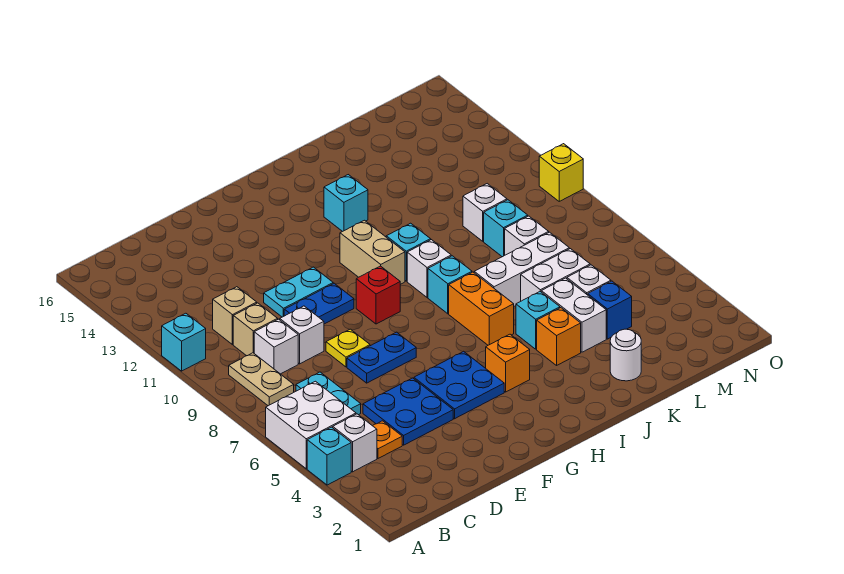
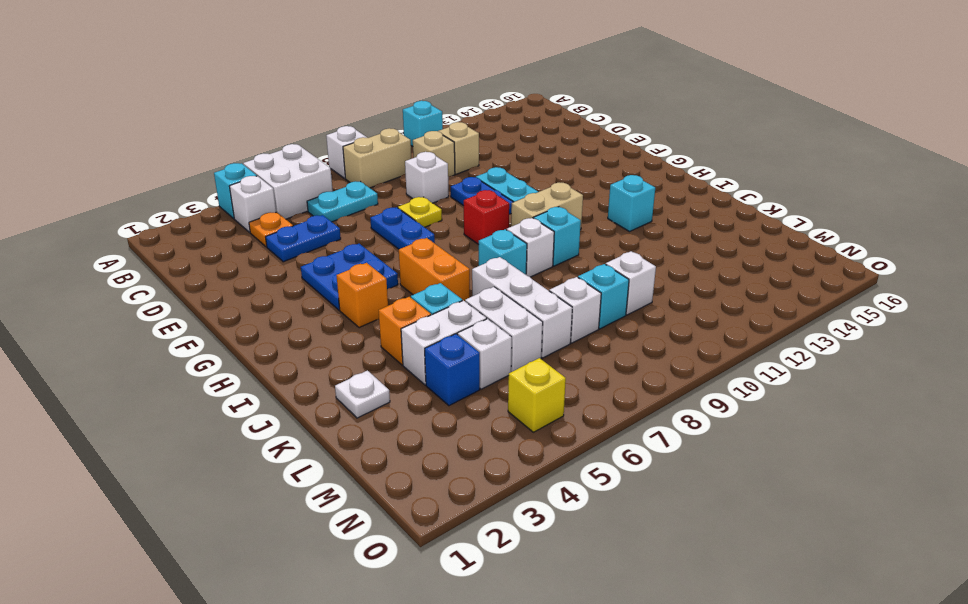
tan plate B8:B9 level 1 -> tan brick B8:B9 level 1
white brick C9 level 1 -> white brick A8 level 1
blue plate D4:E5 level 1 -> blue plate D4:D5 level 1
orange brick I6:I7 level 1 -> orange brick H6:I6 level 1
white round brick K2 level 1 -> white plate K2 level 1
yellow brick O10 level 1 -> yellow brick N5 level 1

